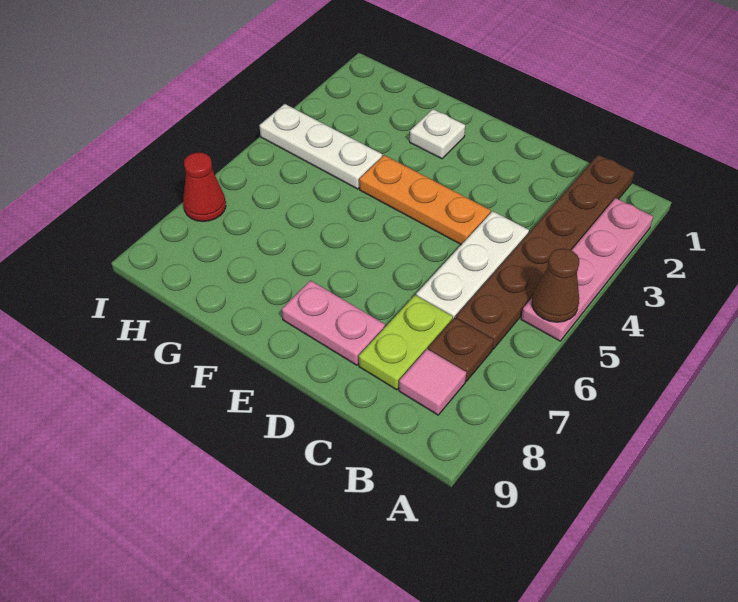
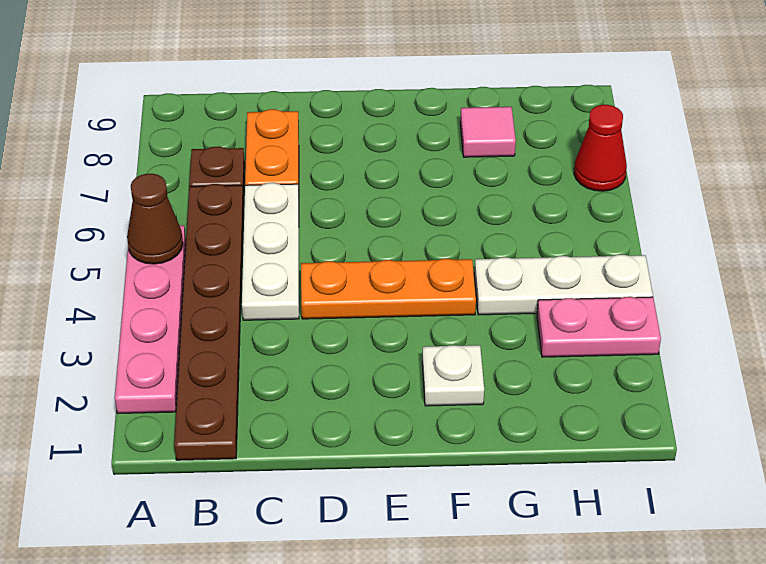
pink tile B8 level 1 -> pink tile G8 level 1
lime plate C7:C8 level 1 -> orange plate C7:C8 level 1
pink plate D8:E8 level 1 -> pink plate H3:I3 level 1

